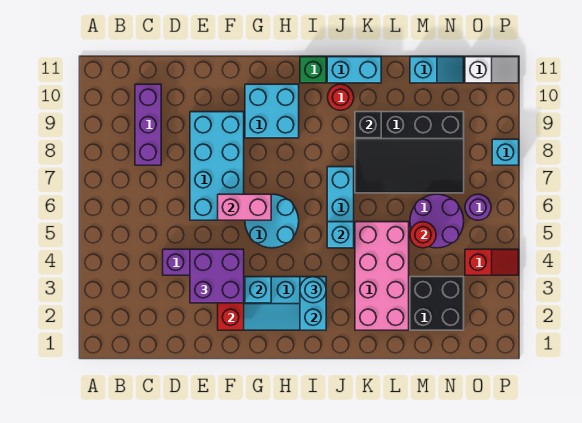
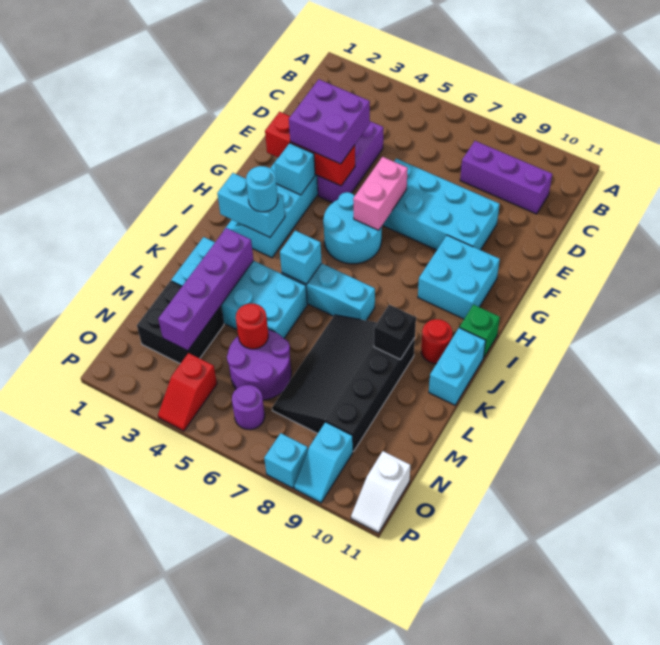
pink brick K2:L5 level 1 -> cyan brick K2:L5 level 1
none -> purple brick K3:N3 level 2
cyan slope M11:N11 level 1 top M -> cyan slope O9:P9 level 1 top O

